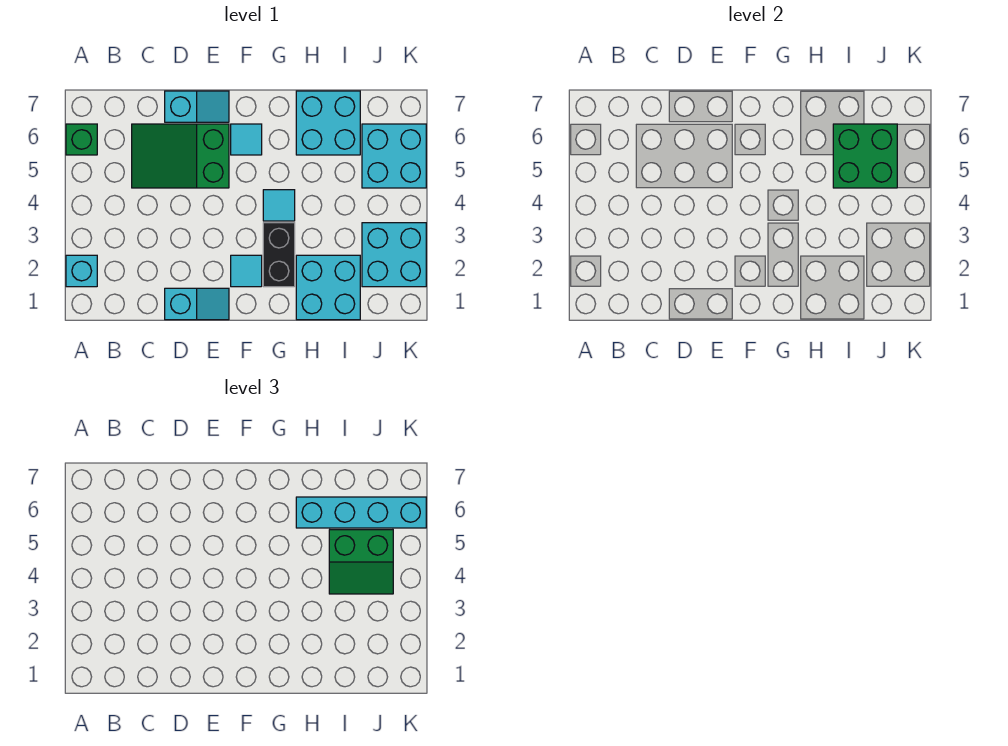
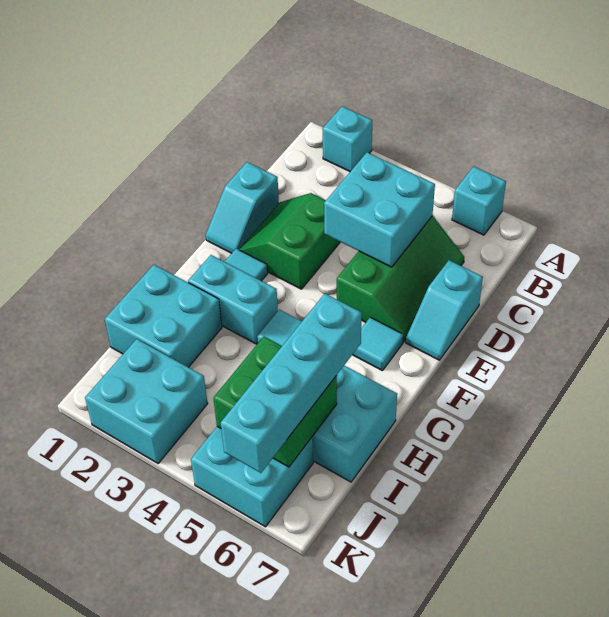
green brick A6 level 1 -> cyan brick A6 level 1
none -> cyan brick C4:D5 level 2
green slope C5:E6 level 1 top E -> green slope C5:E6 level 1 top 5
black brick G2:G3 level 1 -> cyan brick G2:G3 level 1
green slope I4:J5 level 3 top 5 -> green slope D2:E3 level 1 top 3

